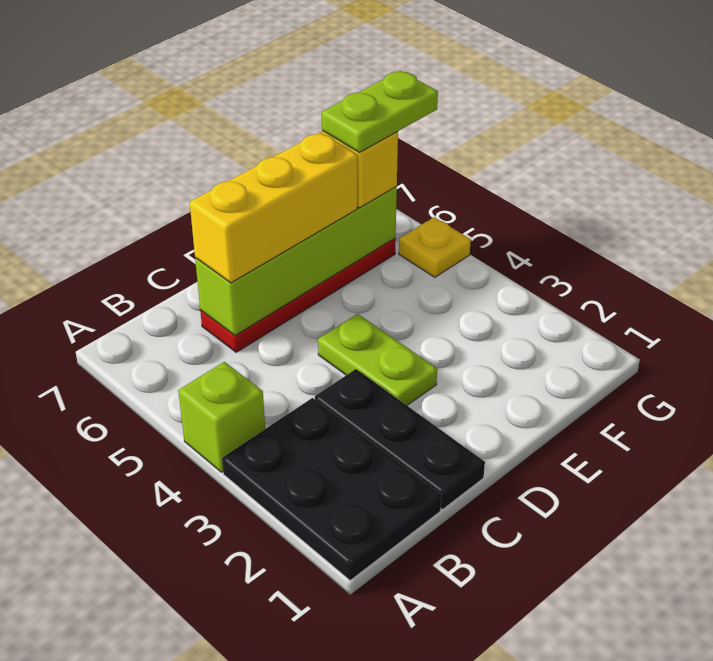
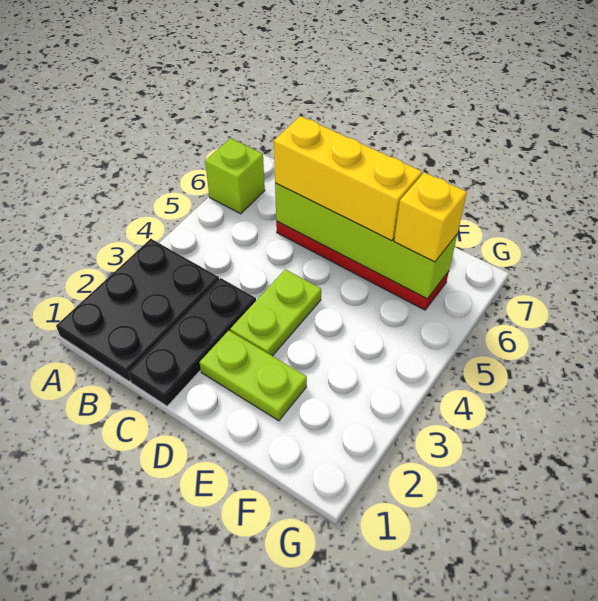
lime brick A4 level 1 -> lime brick A6 level 1
lime plate F6:G6 level 4 -> lime plate D2:E2 level 1
yellow plate G5 level 1 -> none

